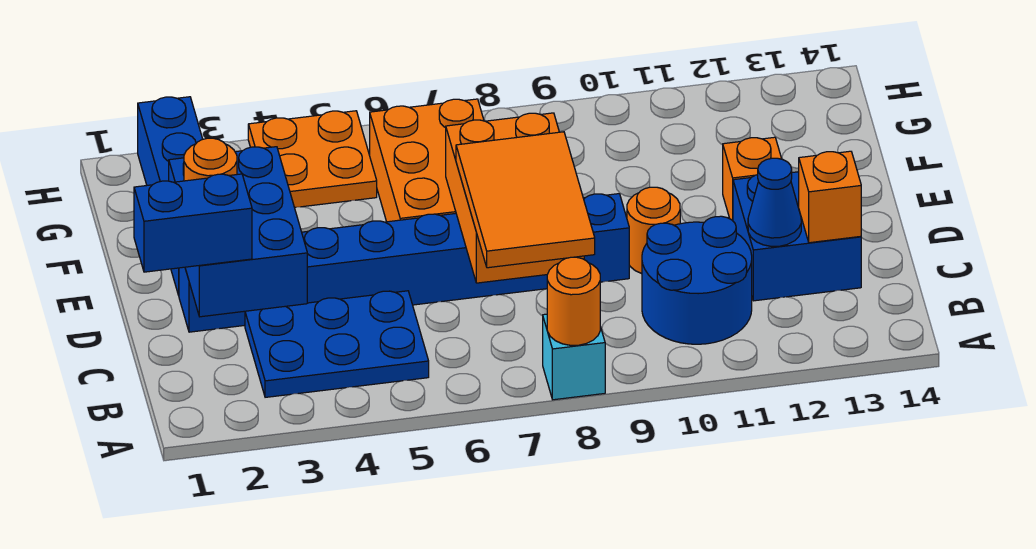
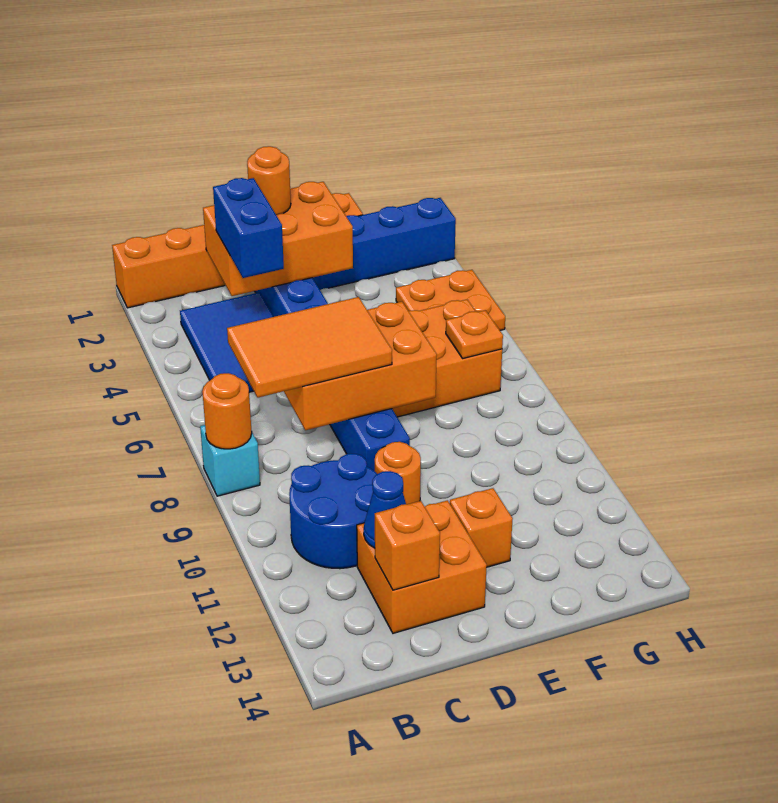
none -> orange brick A1:F1 level 1
blue plate B3:C5 level 1 -> blue tile B3:C5 level 1
blue brick C1:C2 level 3 -> blue brick C3:C4 level 3
blue brick C2:E3 level 2 -> orange brick C2:E3 level 2
blue brick C12:D13 level 1 -> orange brick C12:D13 level 1
none -> orange plate G7 level 2

